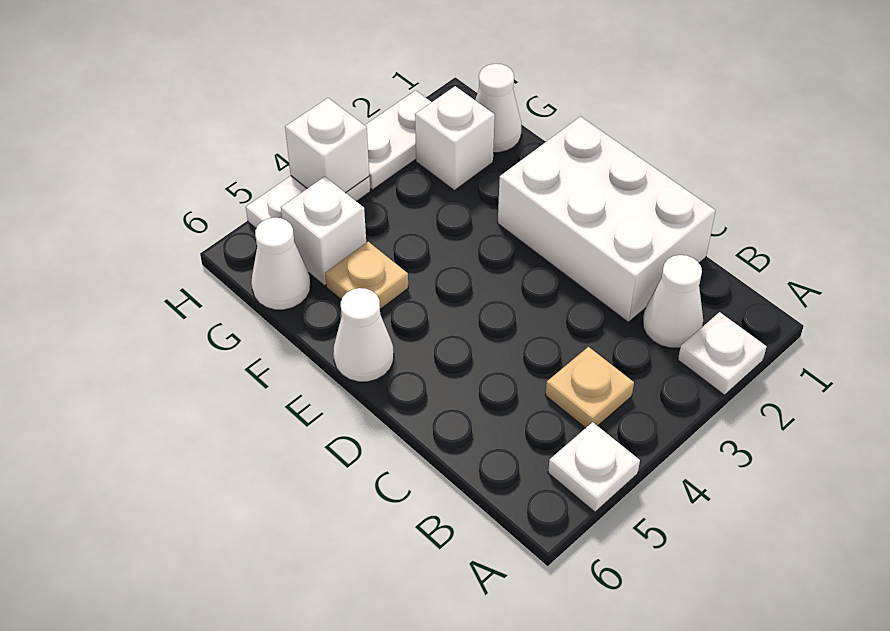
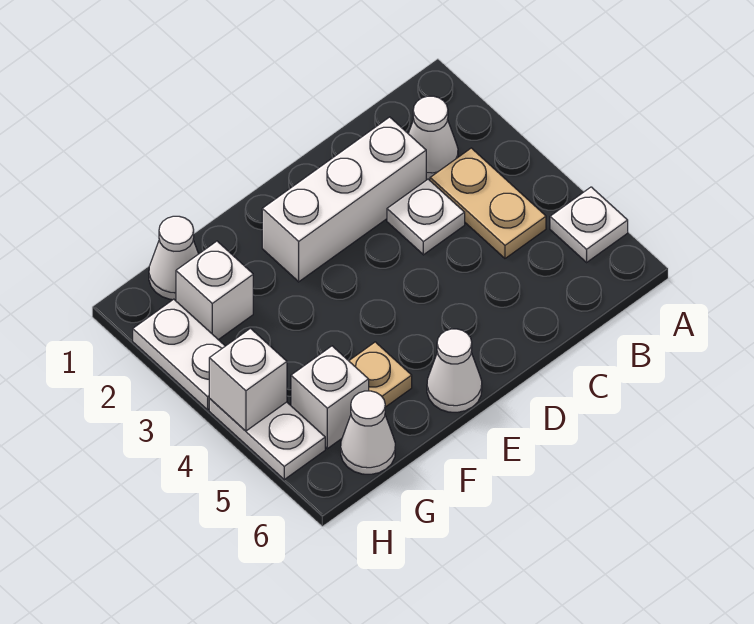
white plate A2 level 1 -> white plate C3 level 1
tan plate B4 level 1 -> tan plate B3:B4 level 1
white brick C1:E2 level 1 -> white brick C2:E2 level 1

